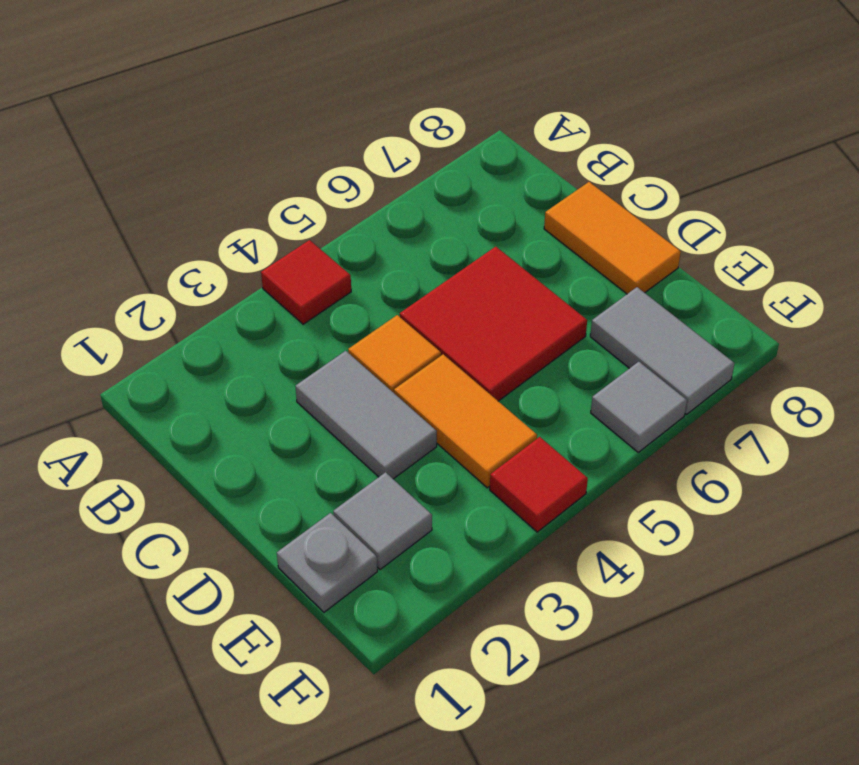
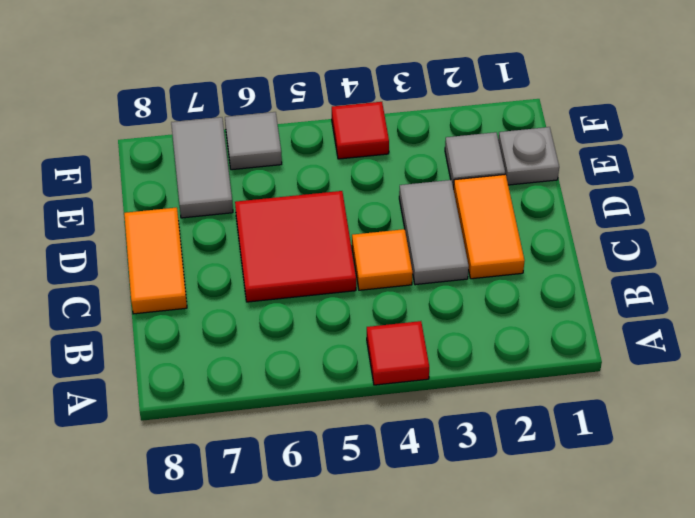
orange tile D4:E4 level 1 -> orange tile C2:D2 level 1

